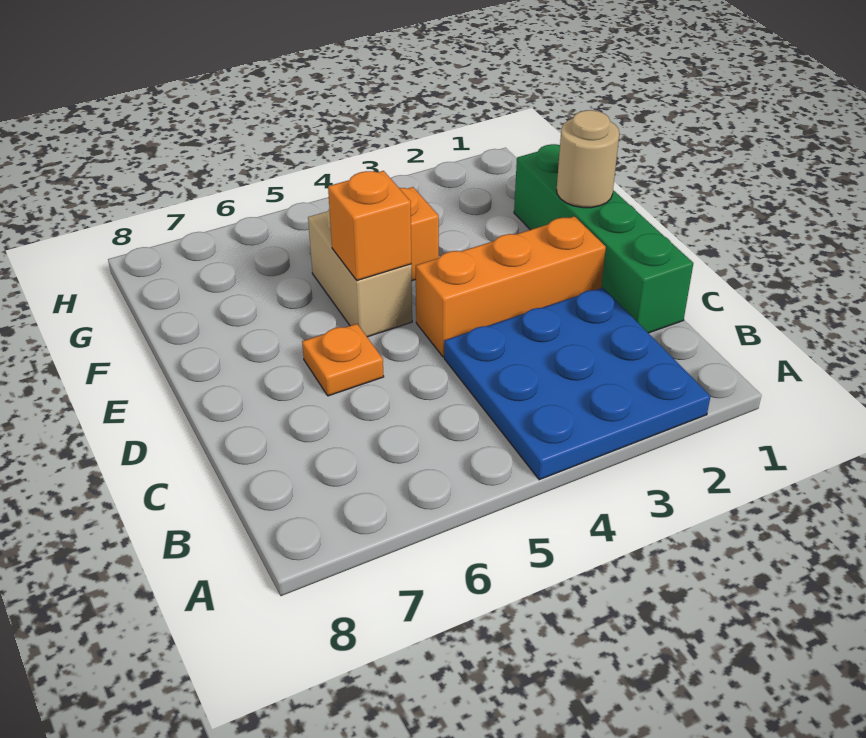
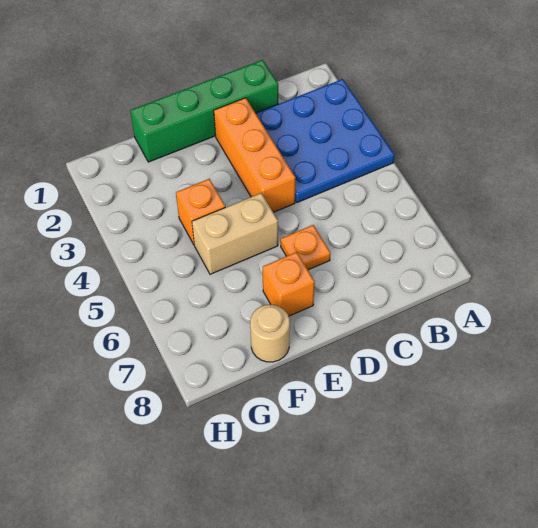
tan round brick E1 level 2 -> tan round brick F8 level 1
orange brick E5 level 2 -> orange brick E7 level 1

